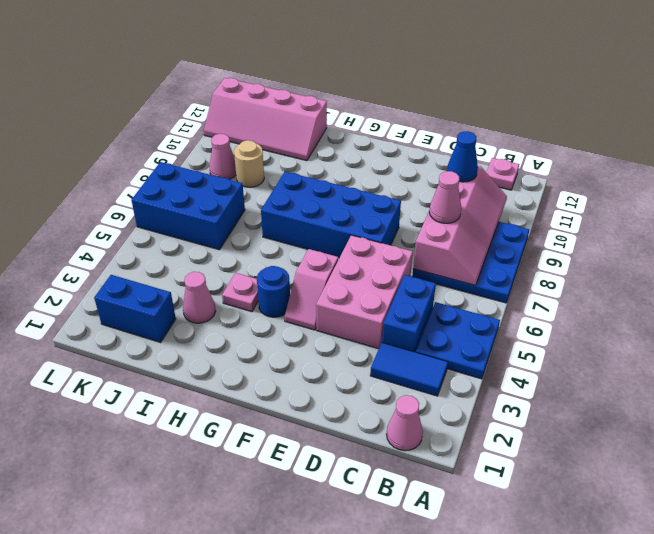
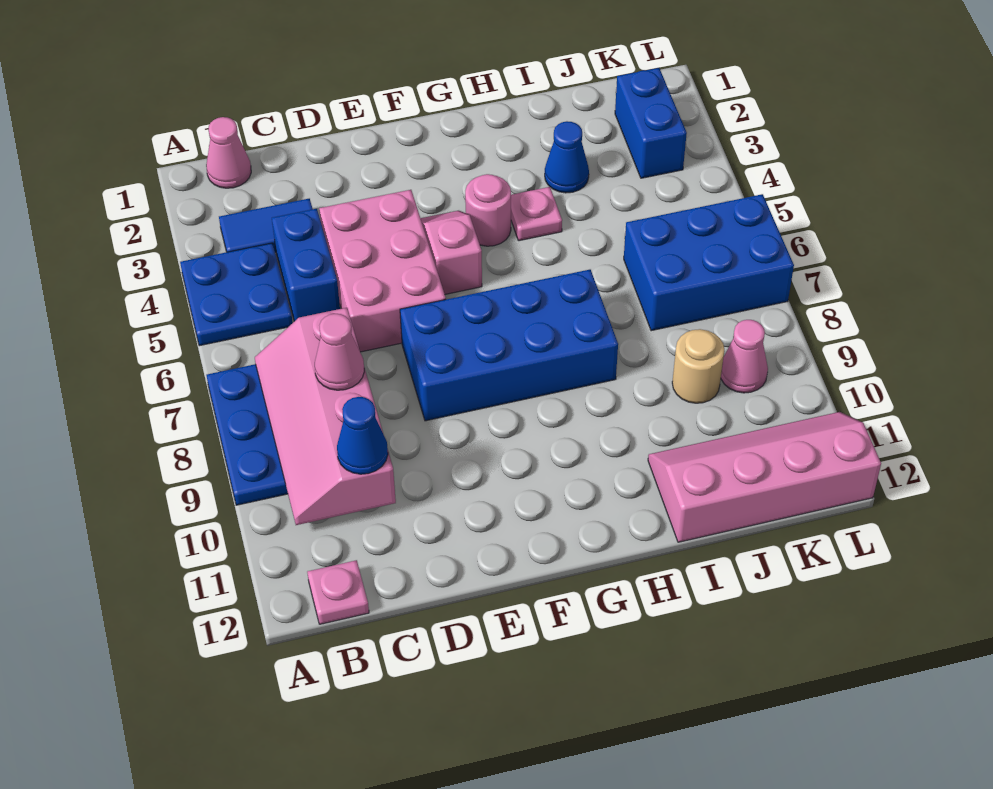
blue round brick G4 level 1 -> pink round brick G4 level 1
pink cone I3 level 1 -> blue cone I3 level 1
blue brick J2:K2 level 1 -> blue brick K2:K3 level 1

